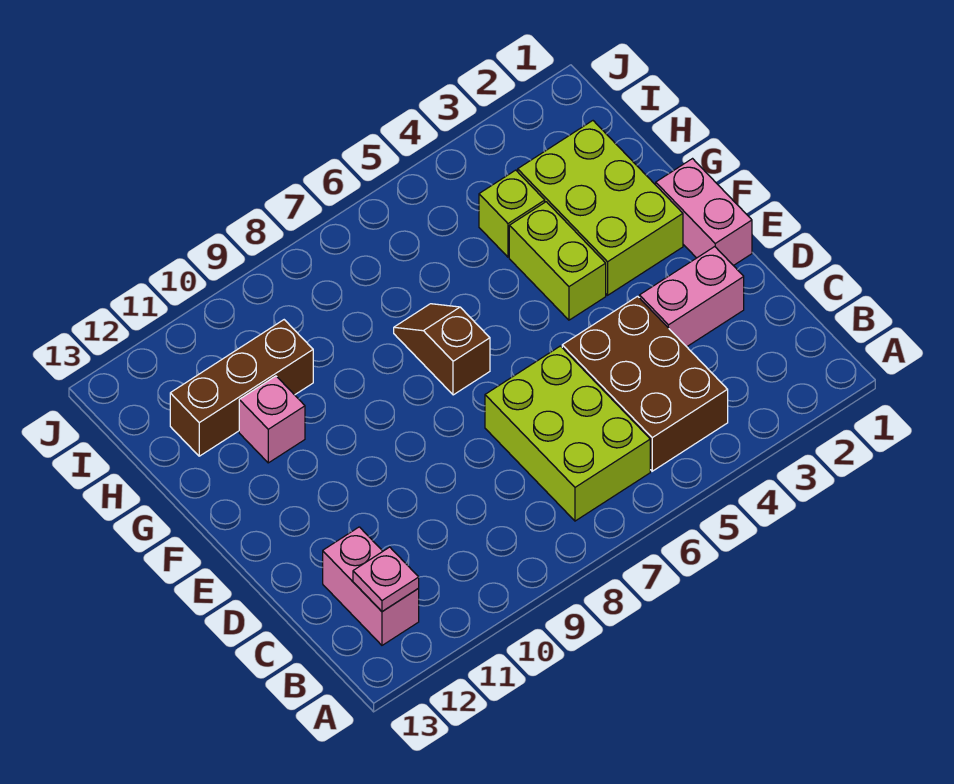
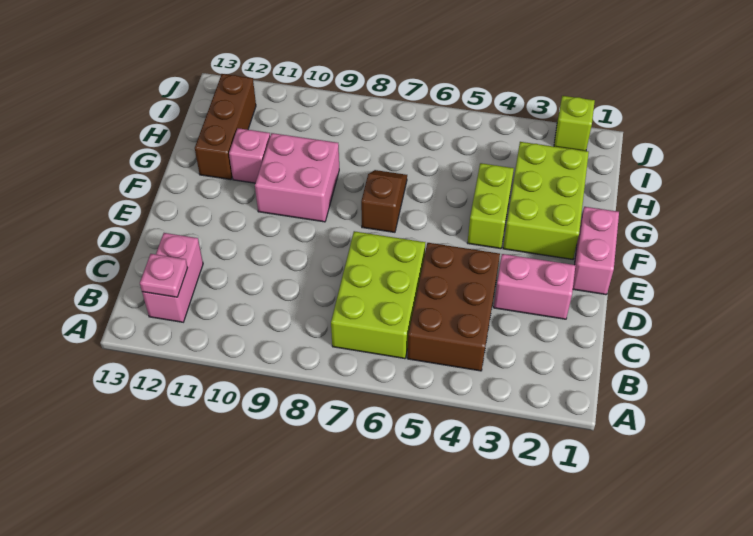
none -> pink brick F9:G10 level 1
lime brick H4 level 1 -> lime brick J2 level 1
brown brick H10:H12 level 1 -> brown brick G12:I12 level 1

